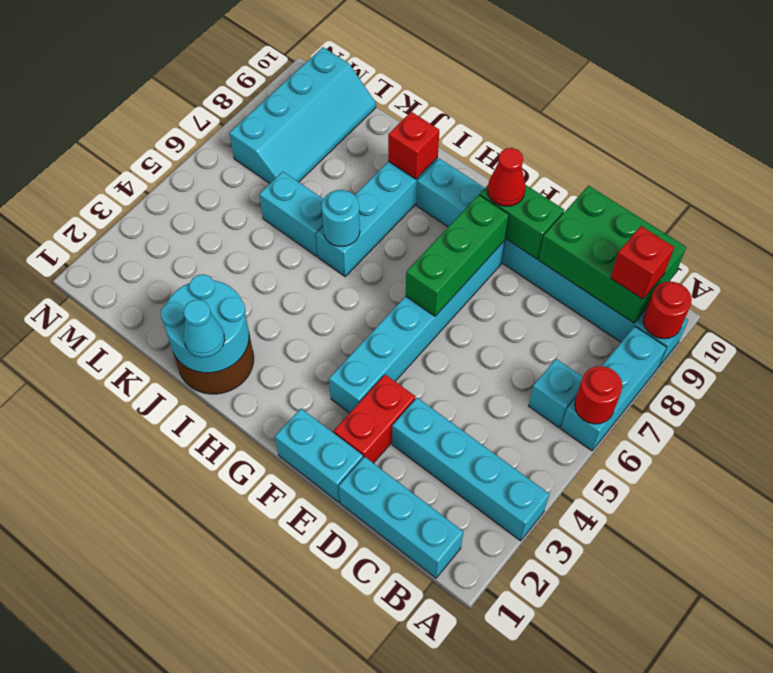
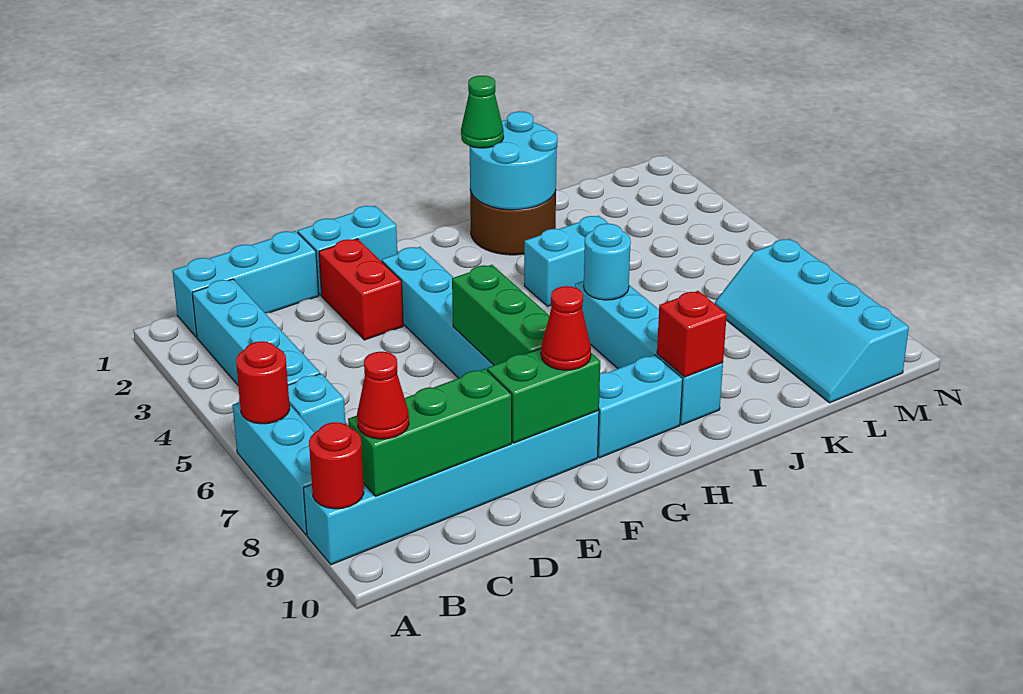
cyan brick A3:D3 level 1 -> cyan brick B2:B5 level 1
green brick B9:D10 level 2 -> green brick B9:D9 level 2
red brick B9 level 3 -> red cone B9 level 3
cyan cone I1 level 3 -> green cone I1 level 3
cyan brick J6:K6 level 1 -> cyan brick I4:J4 level 1

